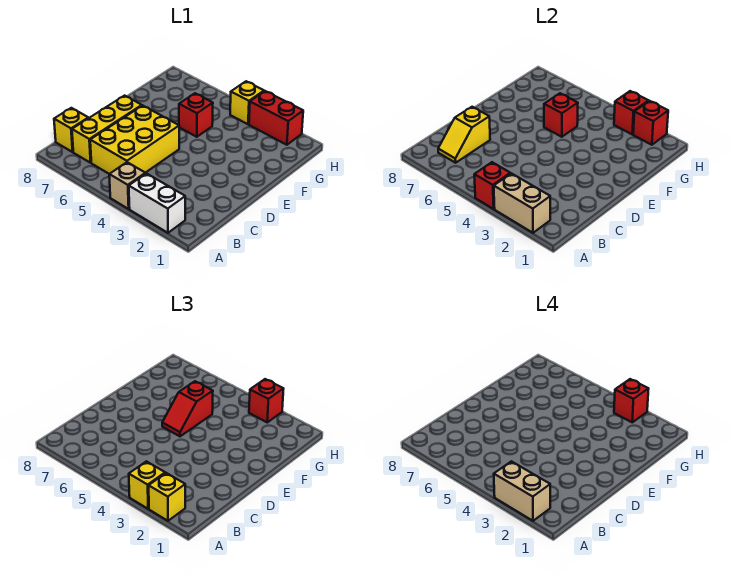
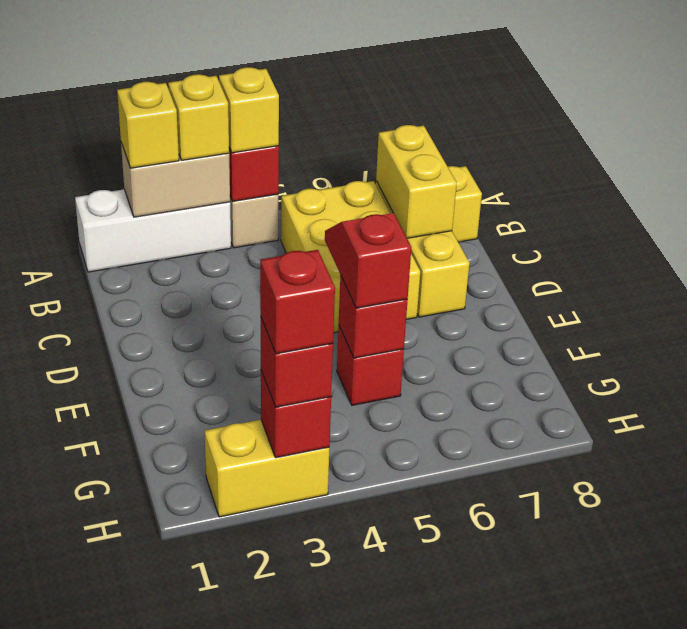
white brick A2:A3 level 1 -> white brick A1:A3 level 1
tan brick A2:A3 level 4 -> none
yellow slope B7:C7 level 2 top C -> yellow brick B7:C7 level 2
red brick H2:H3 level 1 -> yellow brick H2:H3 level 1
red brick H2 level 2 -> none
yellow brick H4 level 1 -> yellow brick A4 level 3

